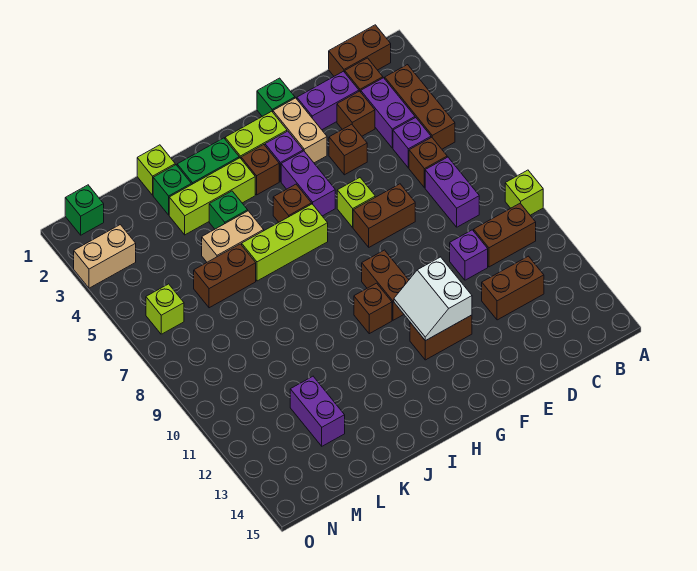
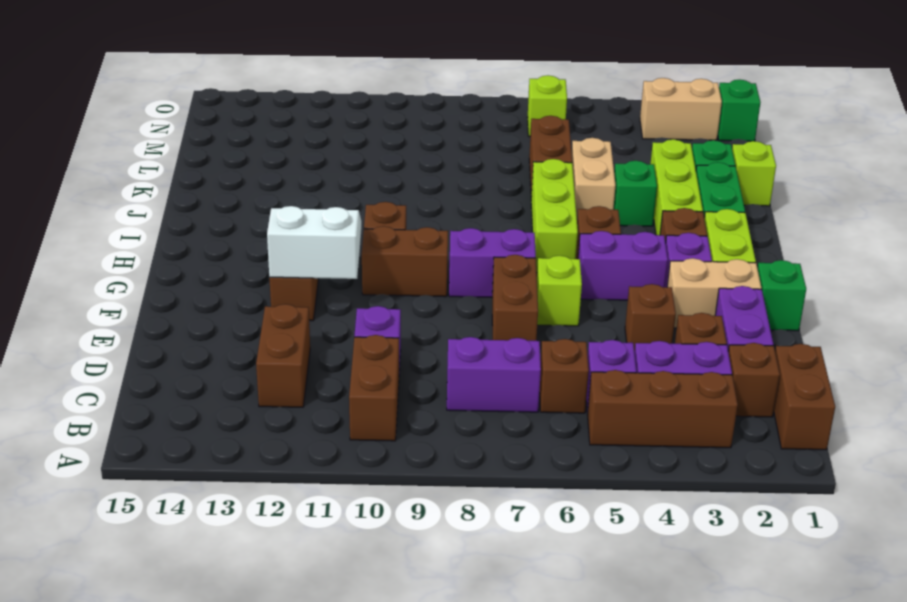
lime brick A9 level 1 -> none
purple brick L12:L13 level 1 -> purple brick G7:G8 level 1
tan brick N3:O3 level 1 -> tan brick N2:N3 level 1

